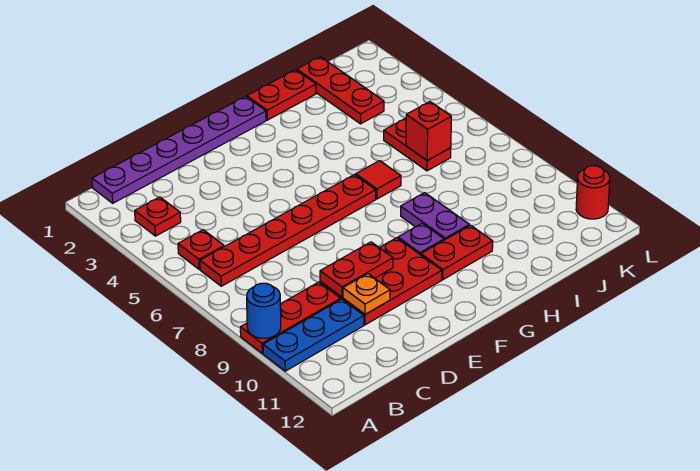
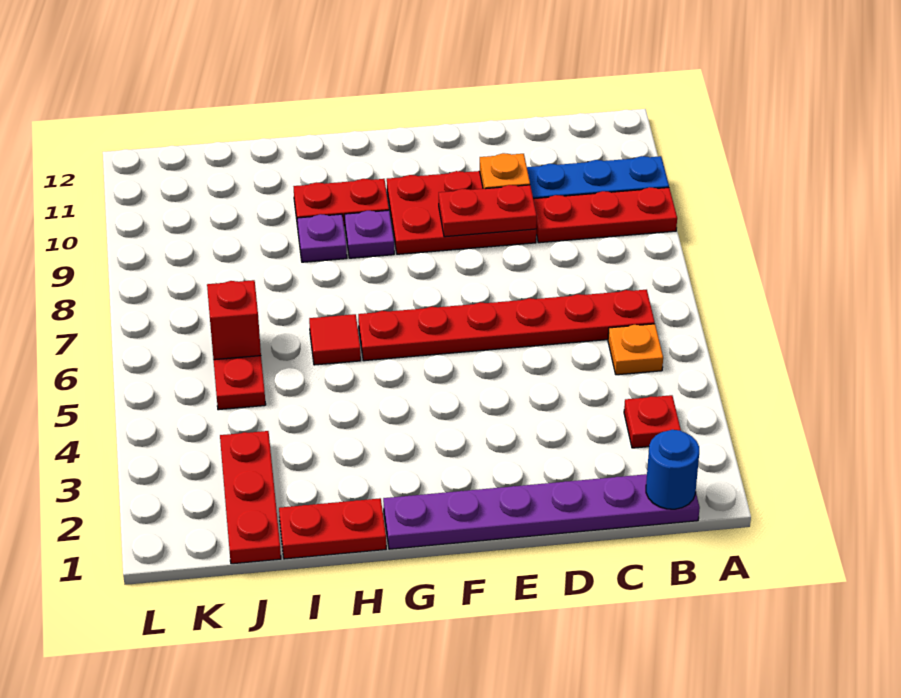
blue round brick A9 level 2 -> blue round brick B1 level 2
red plate B5 level 1 -> orange plate B5 level 1
purple plate H8:H9 level 1 -> purple plate H9 level 1
red round brick L11 level 1 -> none

